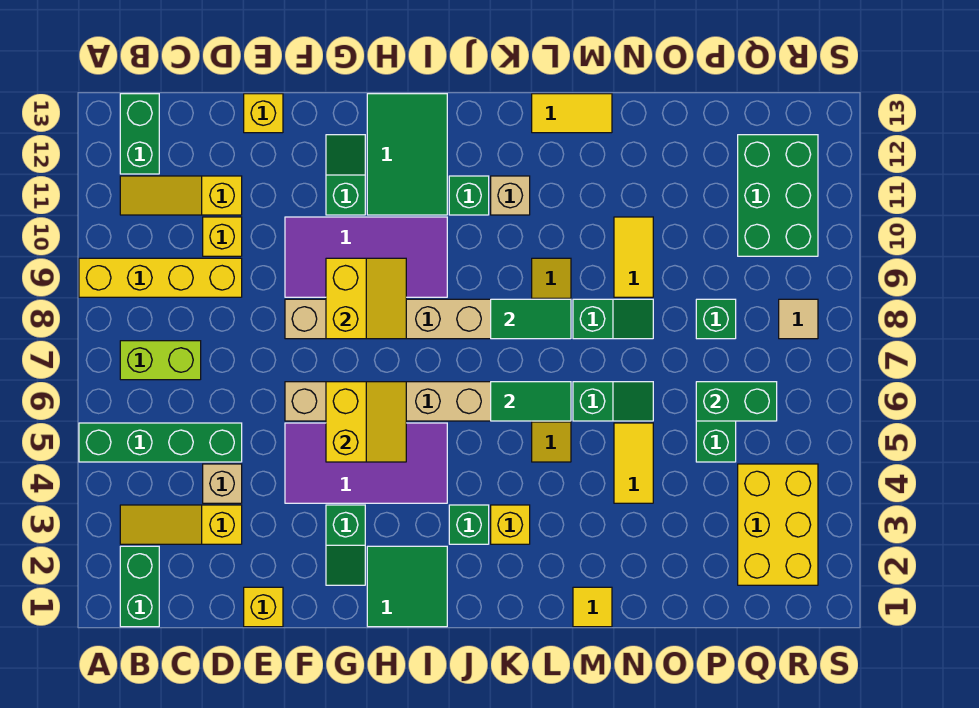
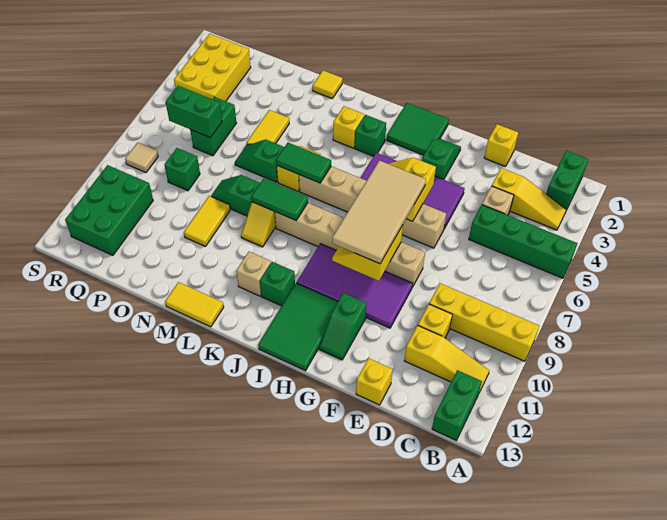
lime brick B7:C7 level 1 -> none
none -> tan tile G6:H9 level 3

